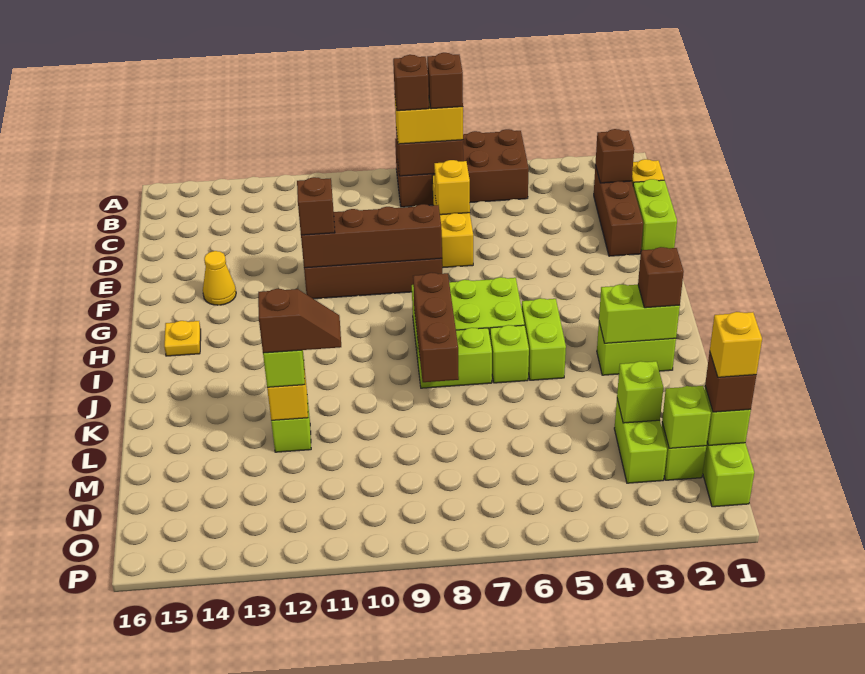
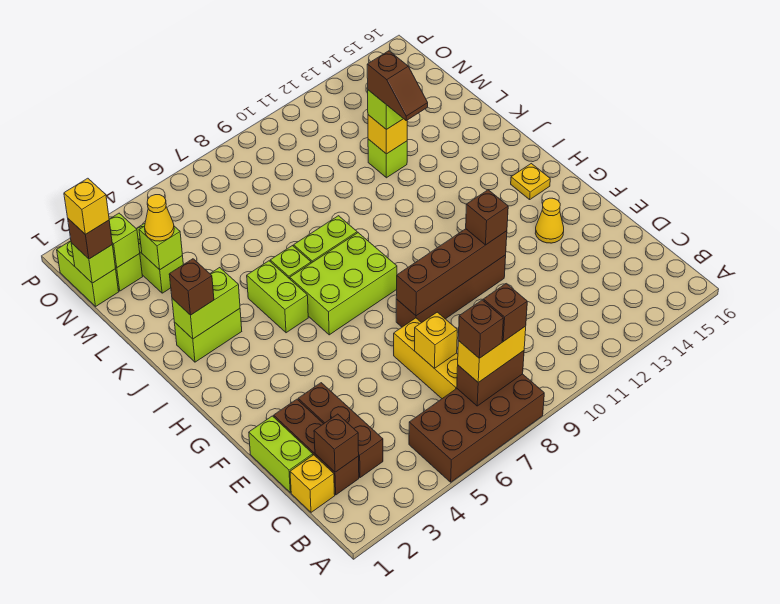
brown brick I8:K8 level 2 -> brown brick C3:E3 level 1
brown slope L11:L12 level 4 top 12 -> brown slope K12:L12 level 4 top L
none -> yellow cone M3 level 3

